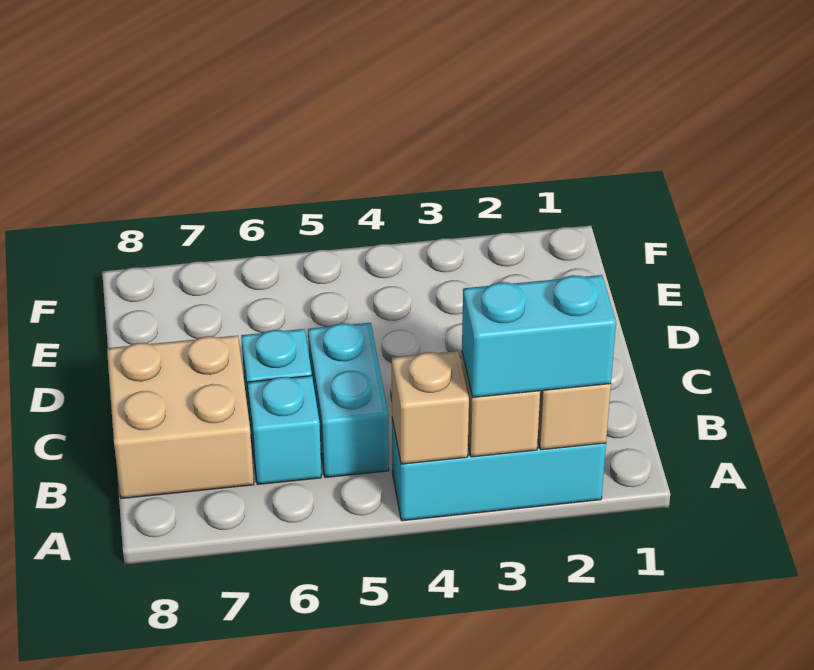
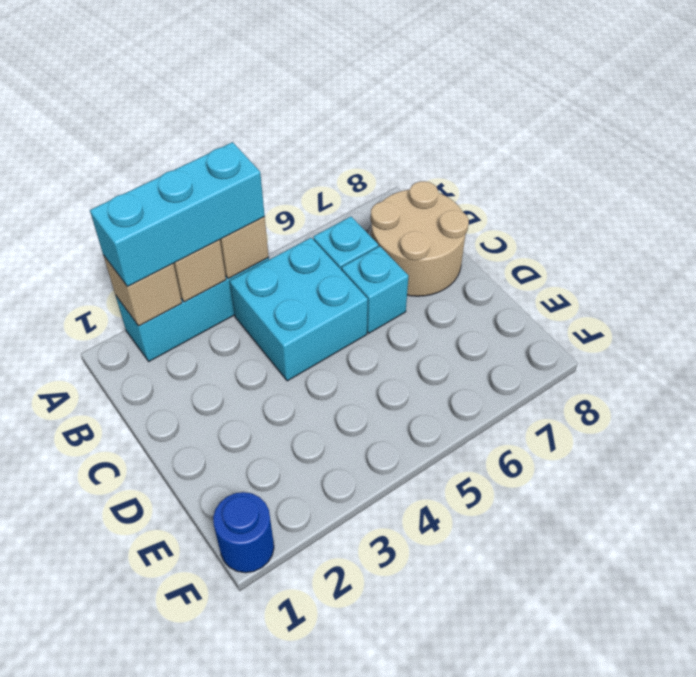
cyan brick A2:A3 level 3 -> cyan brick A2:A4 level 3
cyan brick B5:C5 level 1 -> cyan brick B4:C5 level 1
tan brick B7:C8 level 1 -> tan round brick B7:C8 level 1
none -> blue round brick F1 level 1

